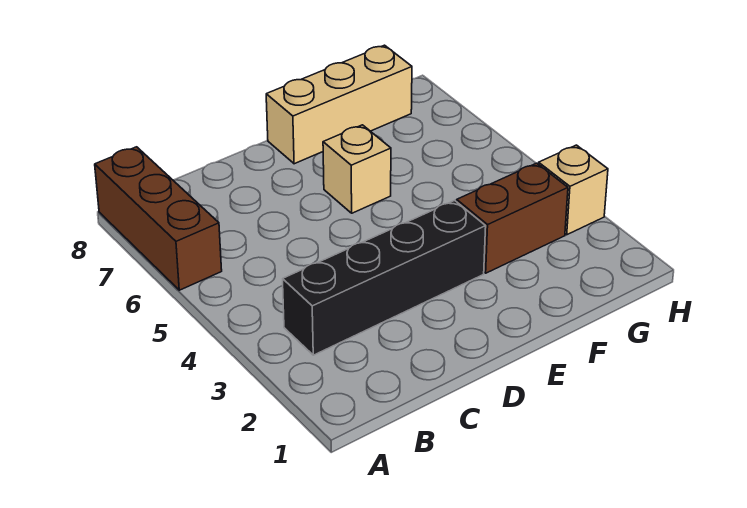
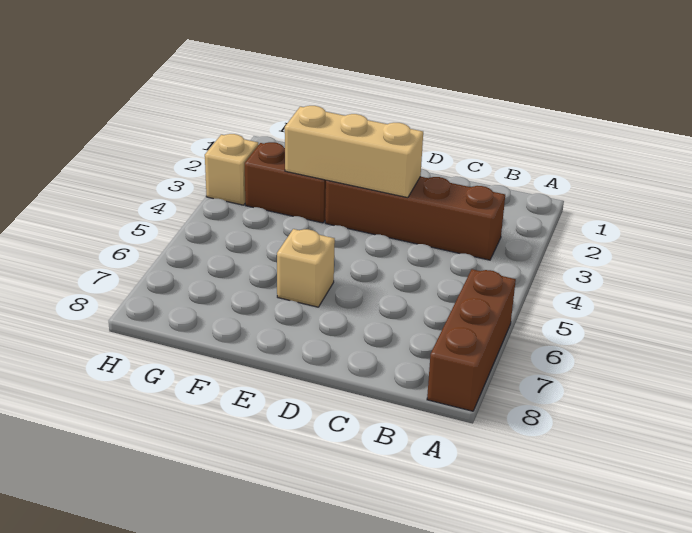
black brick B3:E3 level 1 -> brown brick B3:E3 level 1
tan brick E8:G8 level 1 -> tan brick D3:F3 level 2

